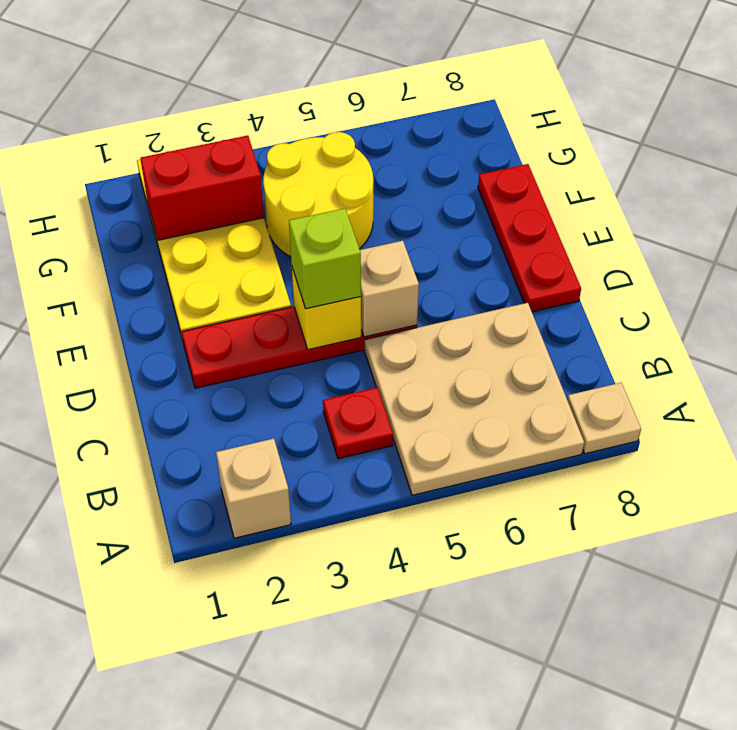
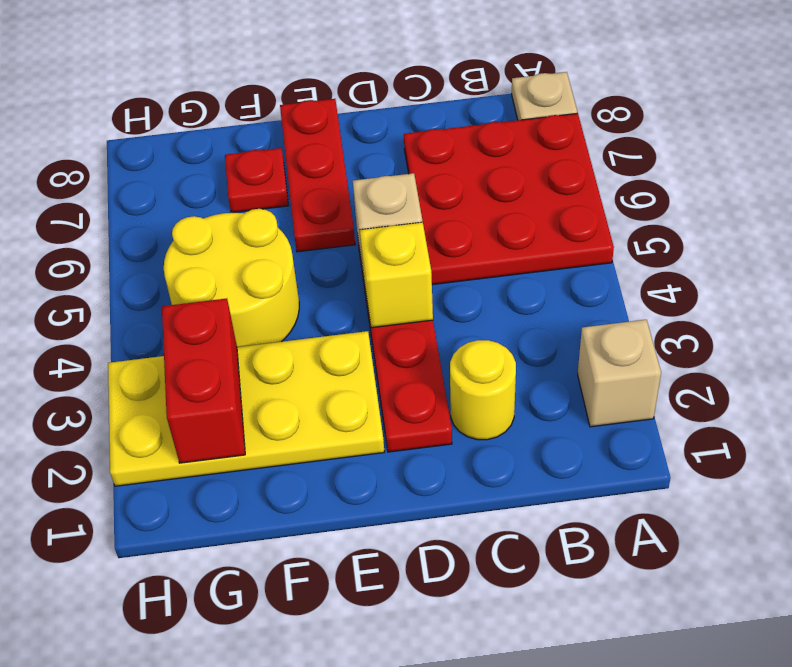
tan plate A5:C7 level 1 -> red plate A5:C7 level 1
red plate B4 level 1 -> red plate F7 level 1
none -> yellow round brick C2 level 1
lime brick D4 level 3 -> none
red plate D8:F8 level 1 -> red plate E6:E8 level 1

